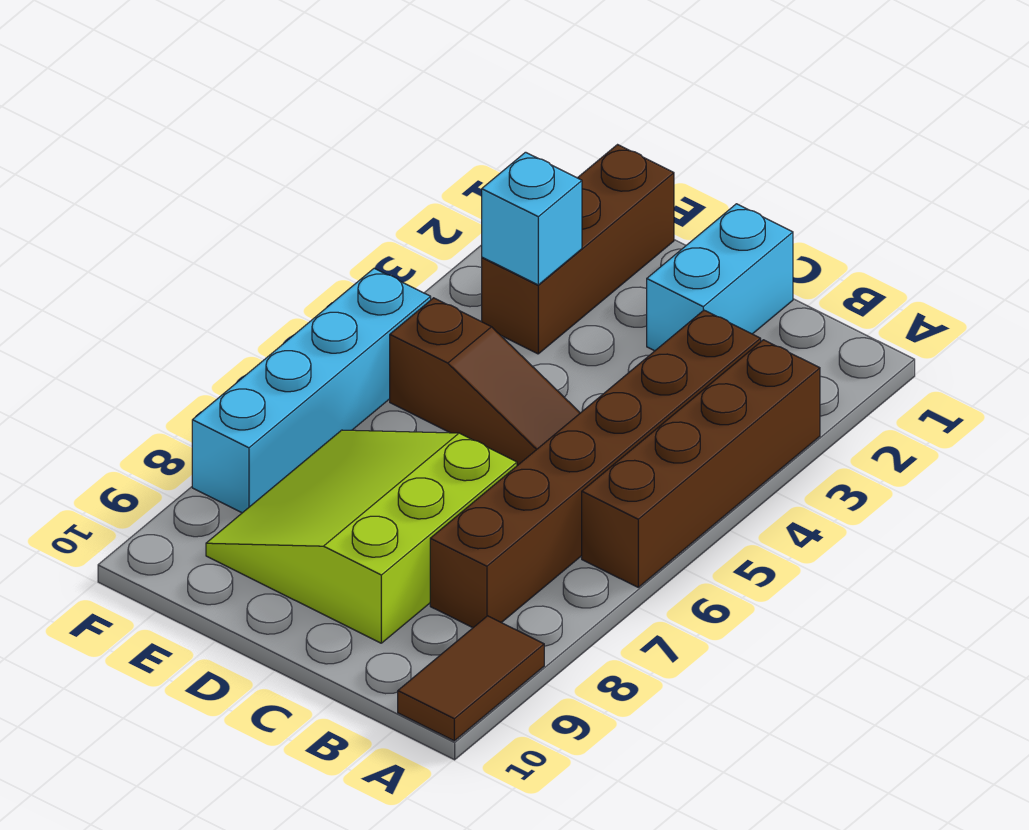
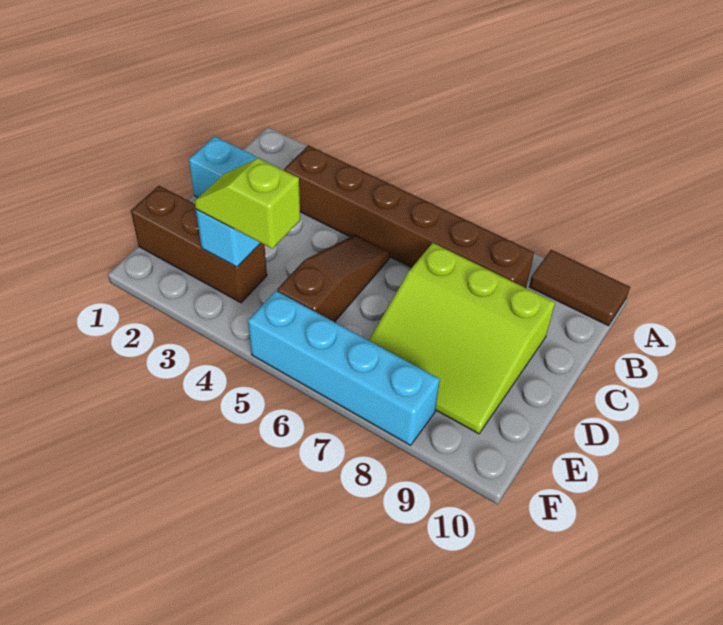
brown brick A3:A6 level 1 -> none
none -> lime slope E3:E4 level 3 top 4

